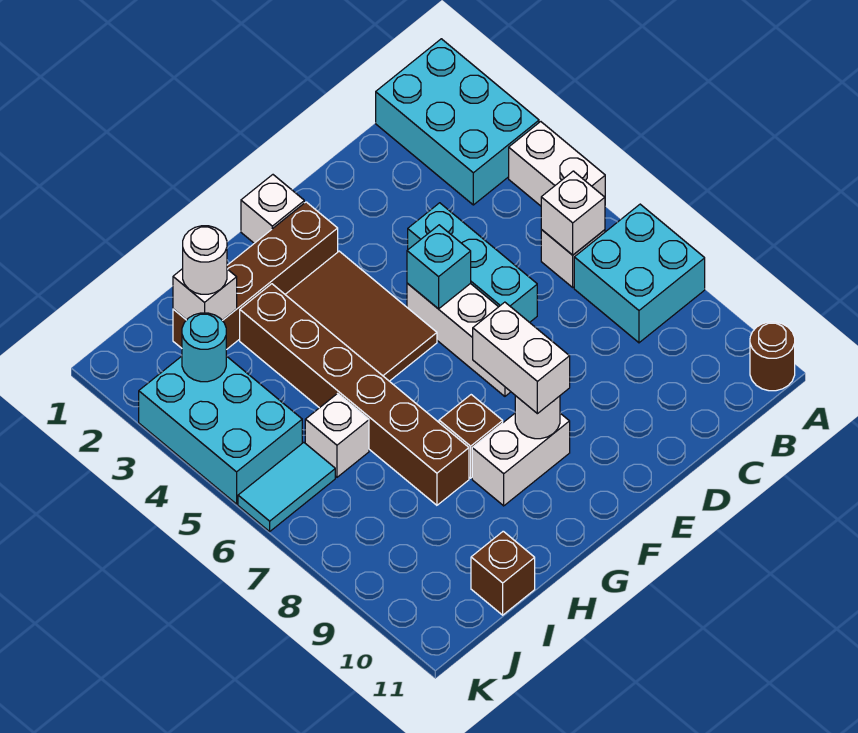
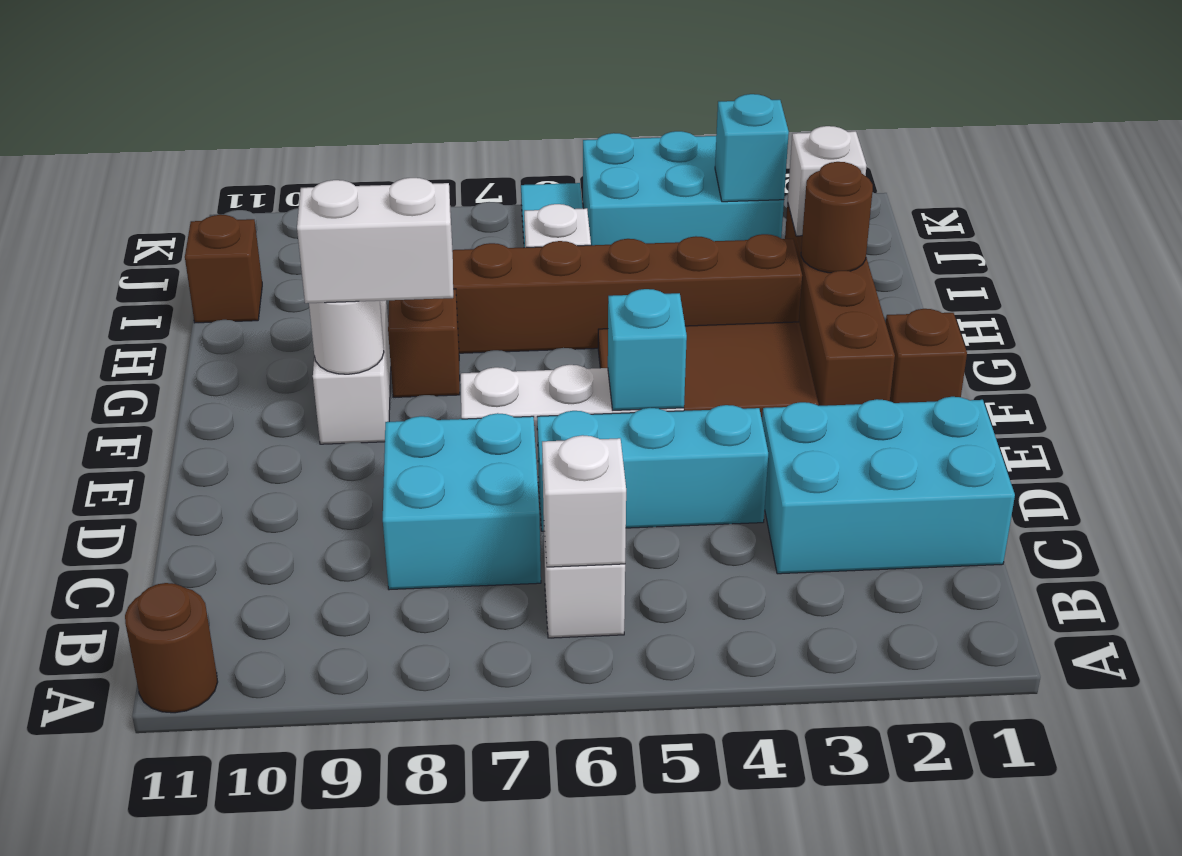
cyan brick A1:B3 level 1 -> cyan brick C1:D3 level 1
white brick A4:A5 level 1 -> none
cyan brick A7:B8 level 1 -> cyan brick C7:D8 level 1
white brick F1 level 1 -> brown brick F1 level 1
none -> brown round brick H2 level 2
white round brick I2 level 3 -> none
cyan round brick J3 level 2 -> cyan brick J3 level 2

